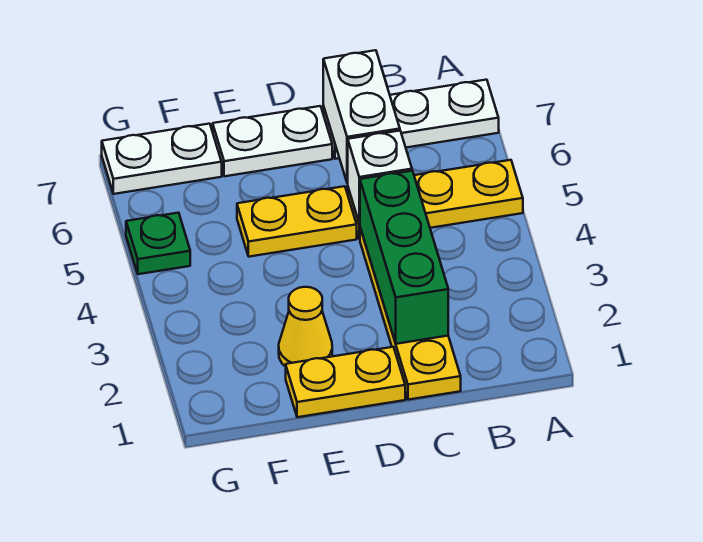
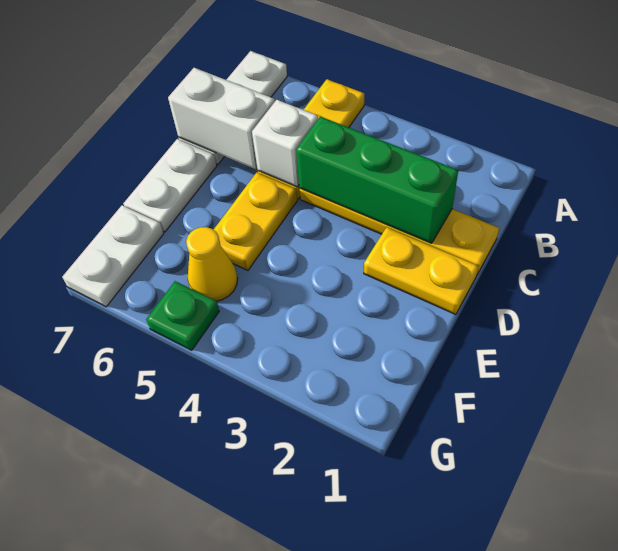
yellow plate D1:E1 level 1 -> yellow plate D1:D2 level 1
yellow cone E2 level 1 -> yellow cone F5 level 1

